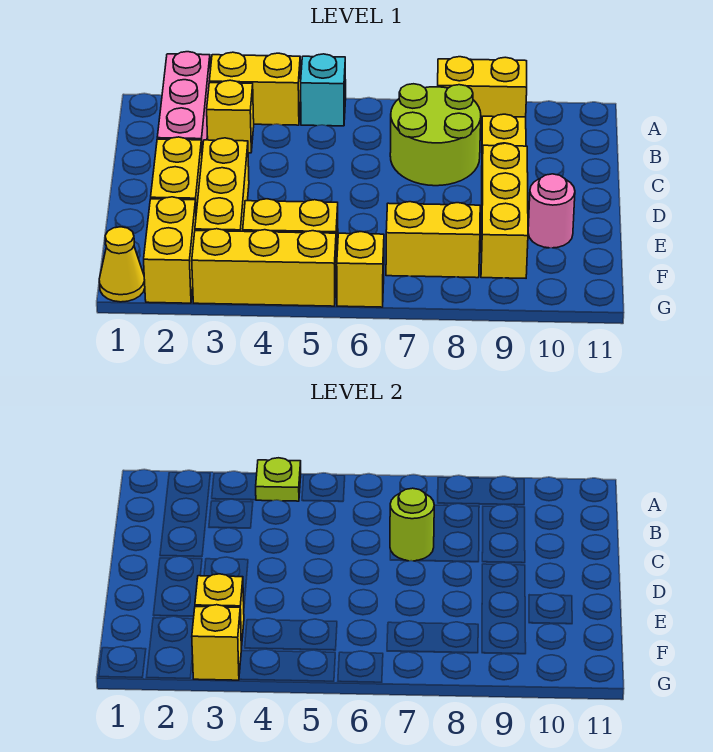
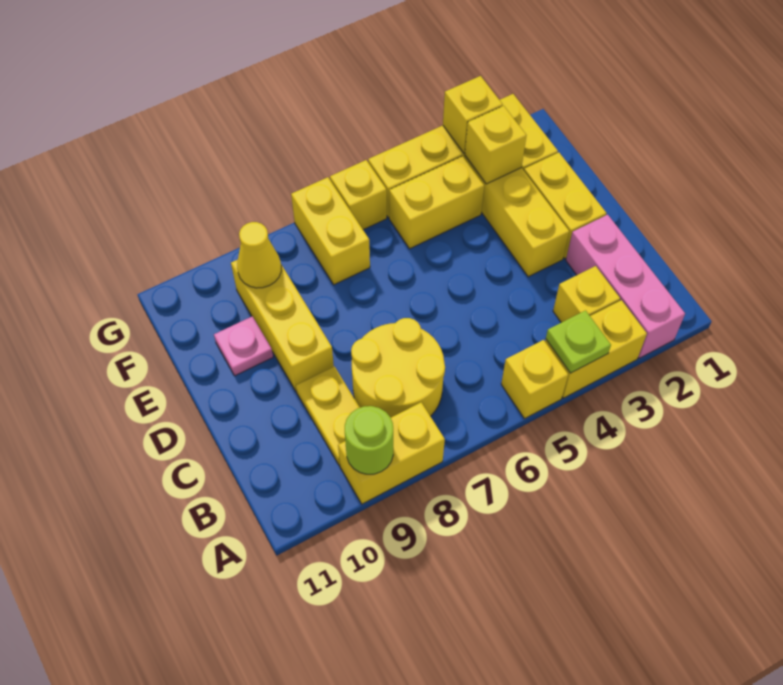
cyan brick A5 level 1 -> yellow brick A5 level 1
lime round brick B7:C8 level 1 -> yellow round brick B7:C8 level 1
lime round brick C7 level 2 -> lime round brick A9 level 2
pink round brick E10 level 1 -> pink plate E10 level 1
yellow brick F7:F8 level 1 -> yellow brick F7:G7 level 1
yellow cone G1 level 1 -> yellow cone F9 level 2

